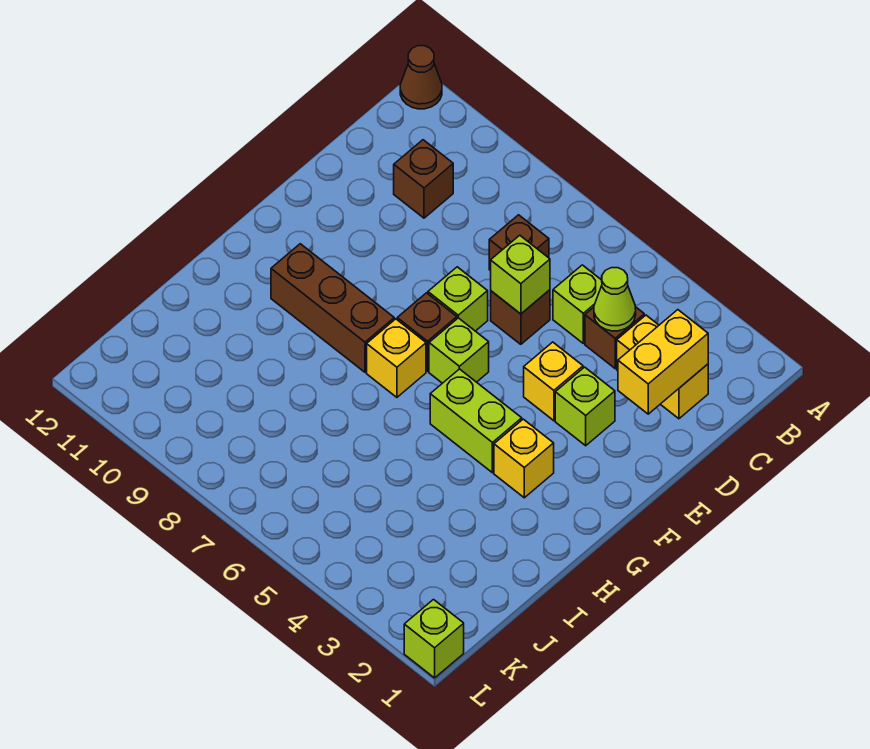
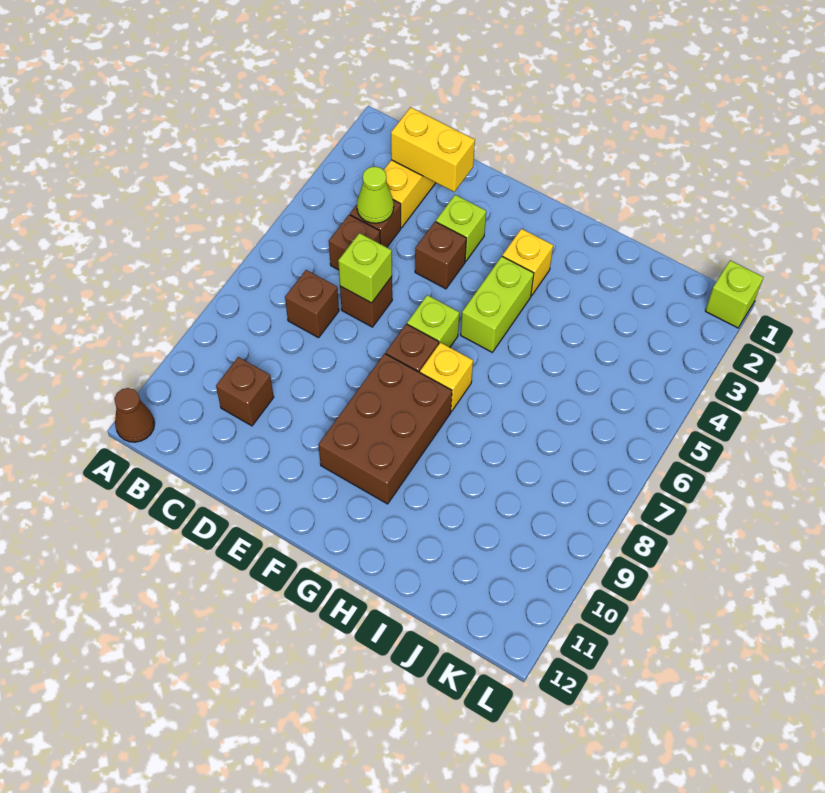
lime brick C5 level 1 -> brown brick C5 level 1
yellow brick E4 level 1 -> brown brick E4 level 1
lime brick E7 level 1 -> none
brown brick G8:G10 level 1 -> brown brick F8:G10 level 1

